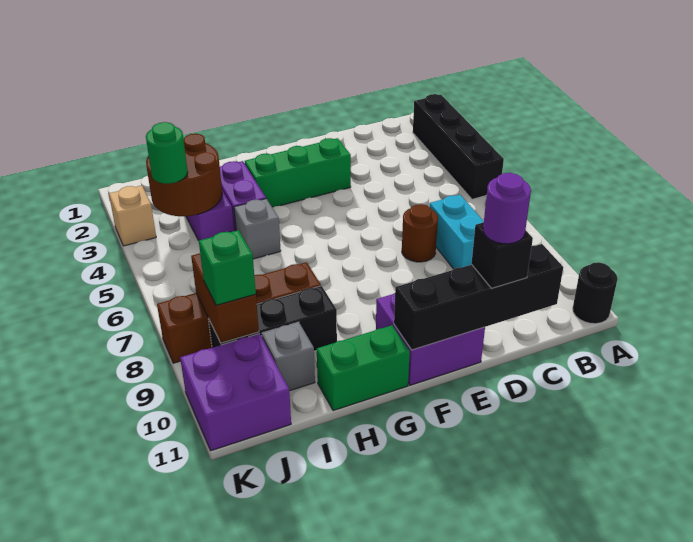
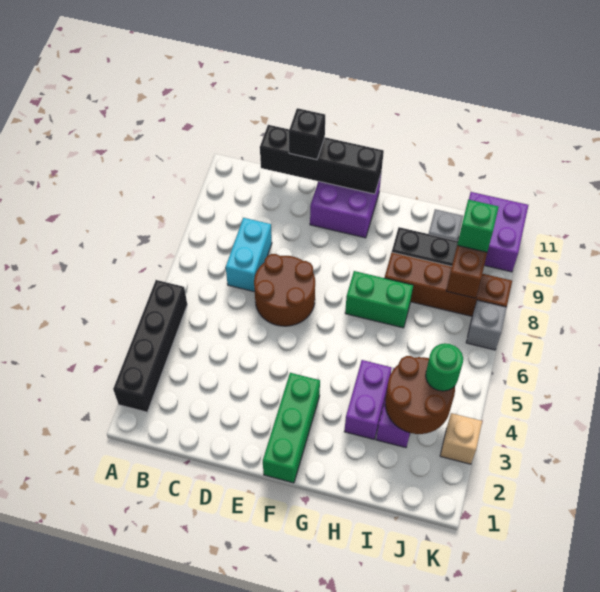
black round brick A11 level 1 -> none
brown round brick D7 level 1 -> brown round brick D6:E7 level 1
purple round brick D11 level 4 -> none
green brick E3:G3 level 1 -> green brick F1:F3 level 1
green brick G11:H11 level 1 -> green brick G7:H7 level 1
grey brick H5 level 1 -> grey brick K7 level 1

